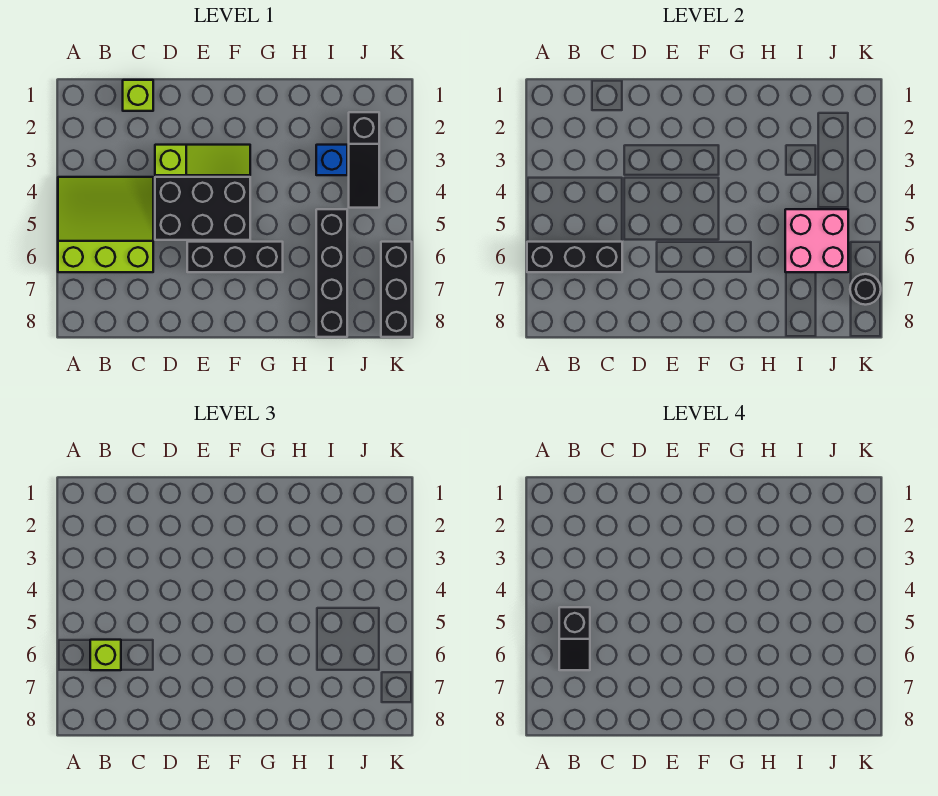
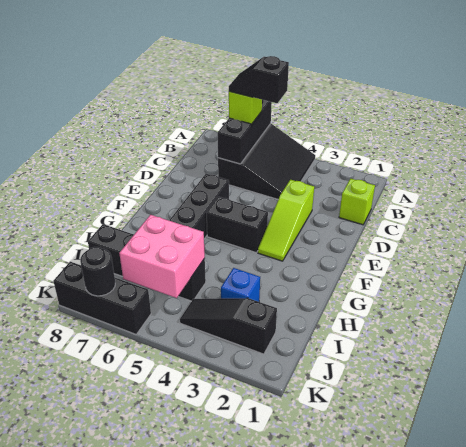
lime slope A4:C6 level 1 top 6 -> black slope A4:C6 level 1 top 6
black brick D4:F5 level 1 -> black brick F4:F5 level 1

